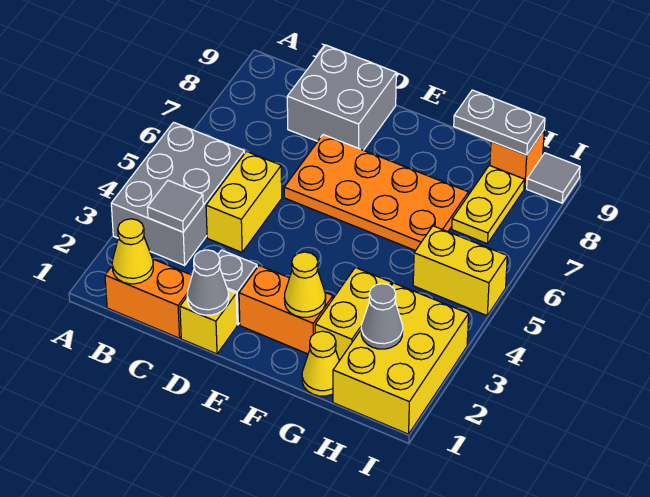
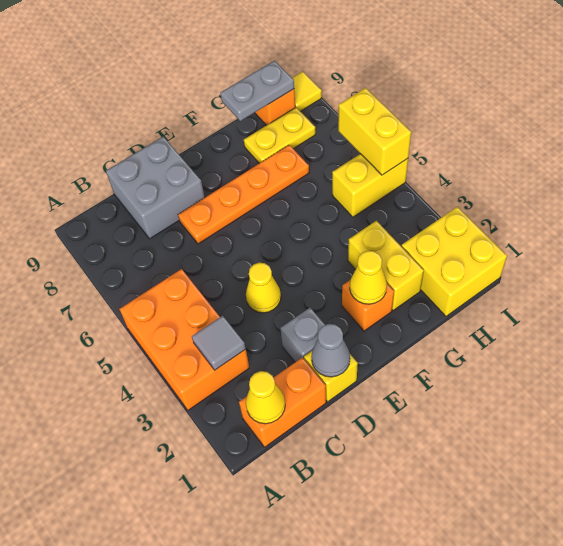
grey brick A3:B5 level 1 -> orange brick A3:B5 level 1
yellow brick C4:C5 level 1 -> yellow brick I5:I6 level 2
orange plate D6:G7 level 1 -> orange plate D7:G7 level 1
orange brick E2:F2 level 1 -> orange brick F2 level 1
yellow cone G1 level 1 -> yellow cone D4 level 1
yellow brick H1:I3 level 1 -> yellow brick H1:I2 level 1
grey cone H2 level 2 -> none
yellow plate H7:H8 level 1 -> yellow plate G8:H8 level 1
grey tile I9 level 1 -> yellow tile I9 level 1

